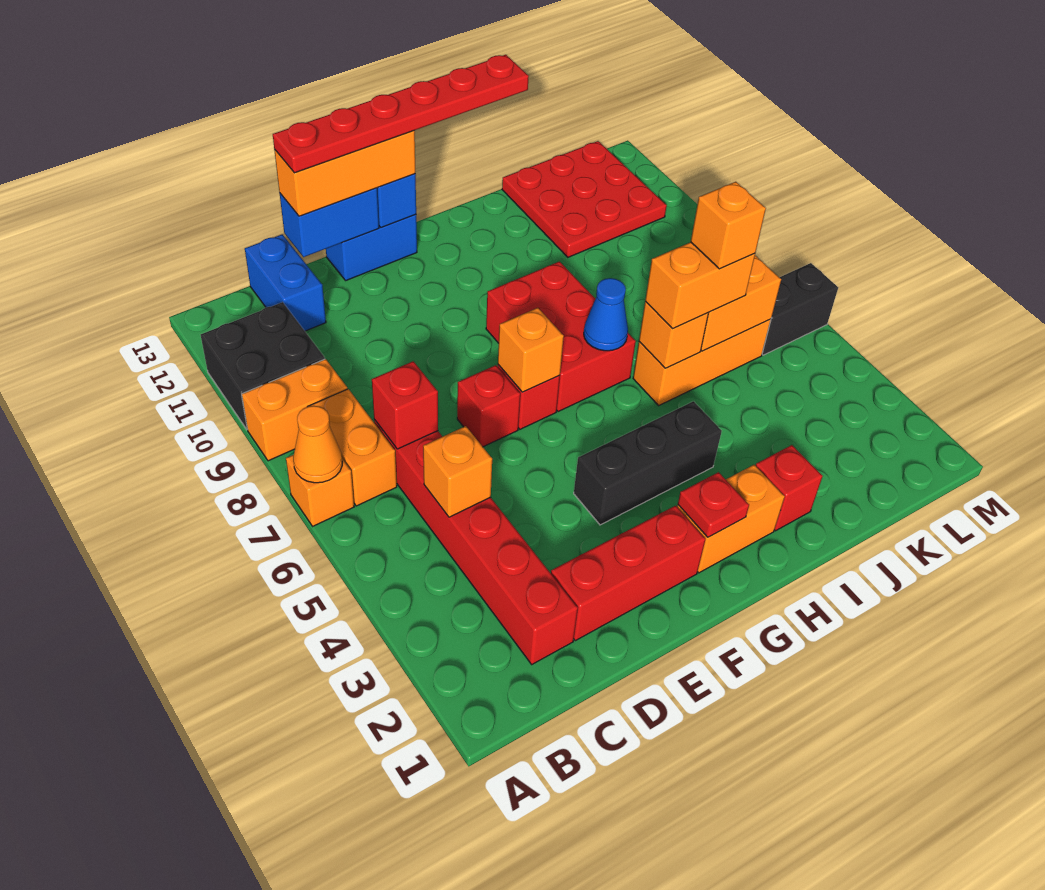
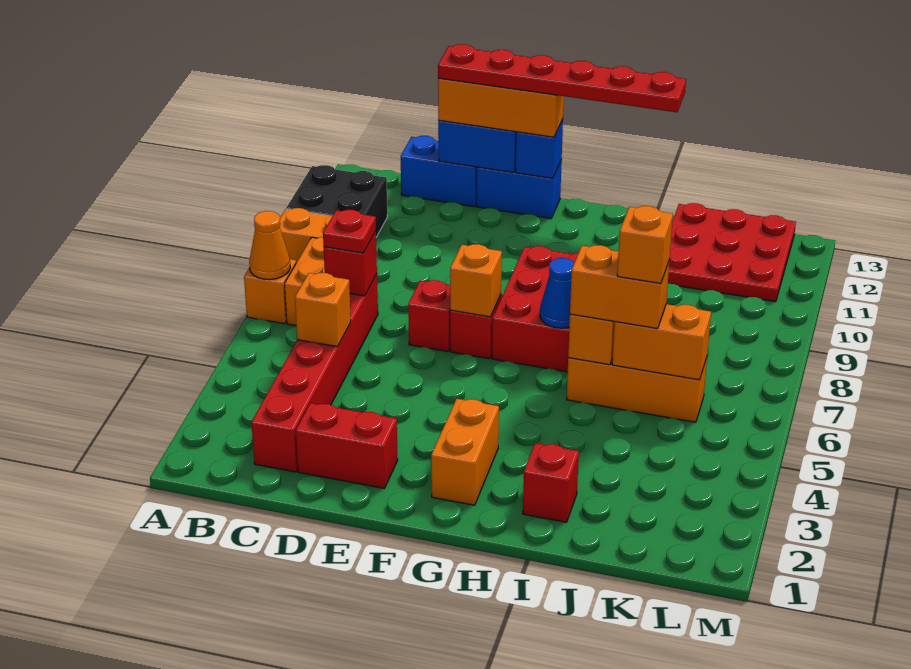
blue brick C12:C13 level 1 -> blue brick C13:D13 level 1
red brick D2:F2 level 1 -> red brick D2:E2 level 1
black brick F4:H4 level 1 -> none
orange brick G2:H2 level 1 -> orange brick G2:G3 level 1
red plate G2 level 2 -> red plate C7 level 3
black brick L6:M6 level 1 -> none

